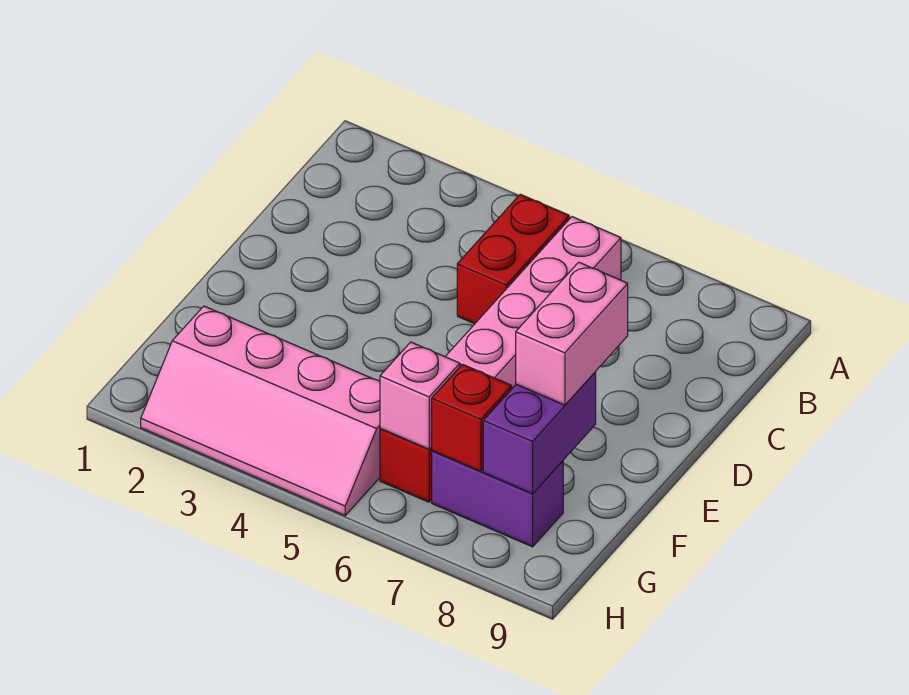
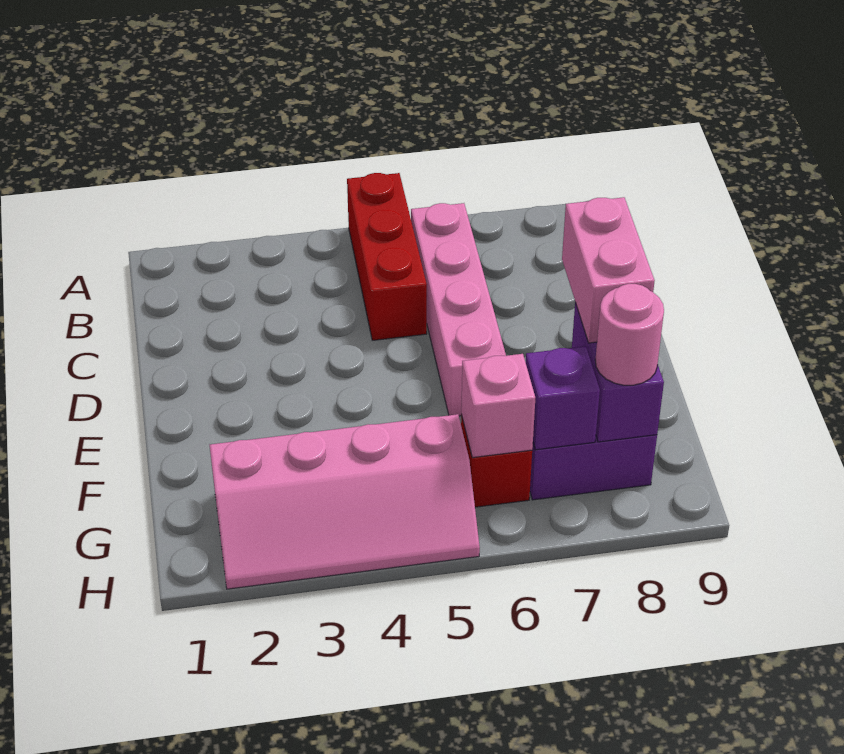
red brick B5:C5 level 1 -> red brick A5:C5 level 1
red brick G7 level 2 -> purple brick G7 level 2
none -> pink round brick G8 level 3

